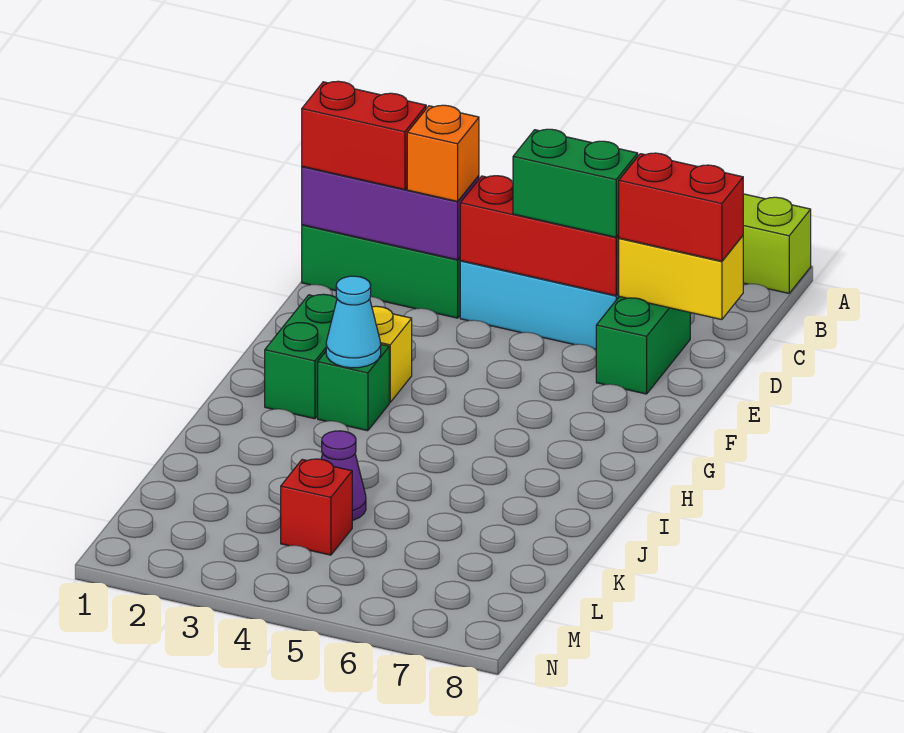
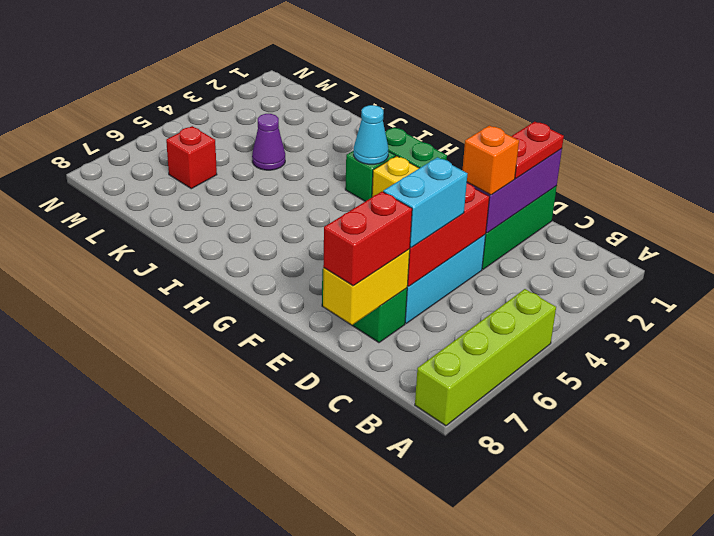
red brick D1:D2 level 3 -> red plate D1:D2 level 3
green brick D5:D6 level 3 -> cyan brick D5:D6 level 3
red brick L4 level 1 -> red brick L6 level 1

